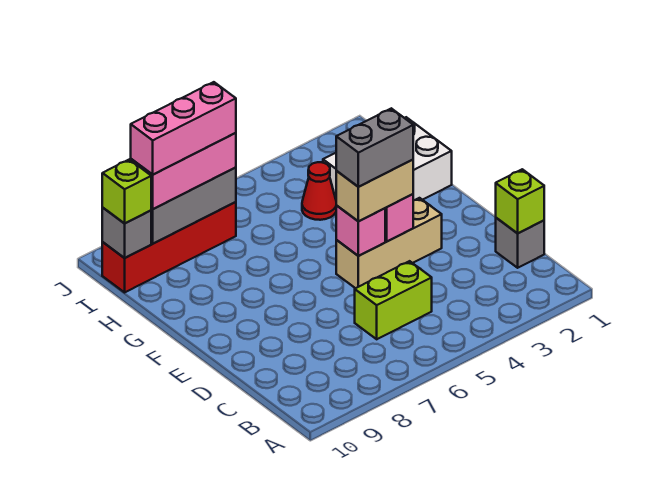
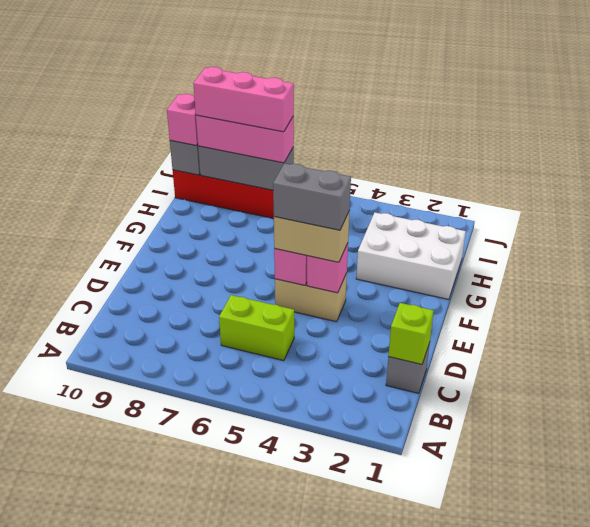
tan brick E3:E5 level 1 -> tan brick E4:E5 level 1
red cone H4 level 1 -> none
lime brick I10 level 3 -> pink brick I10 level 3

